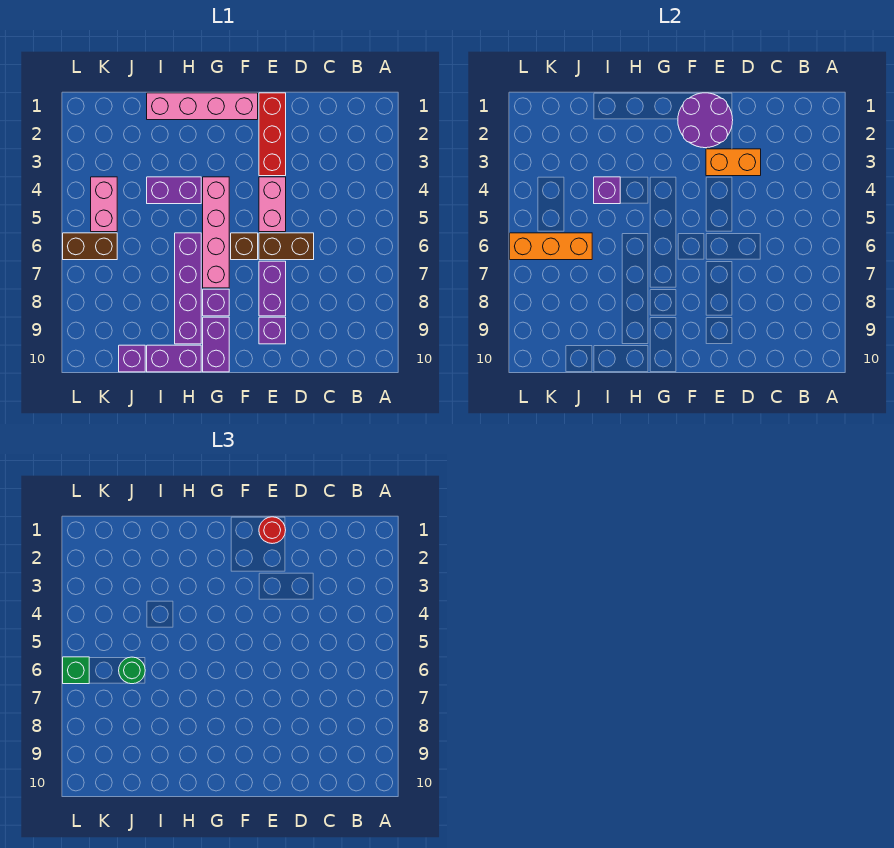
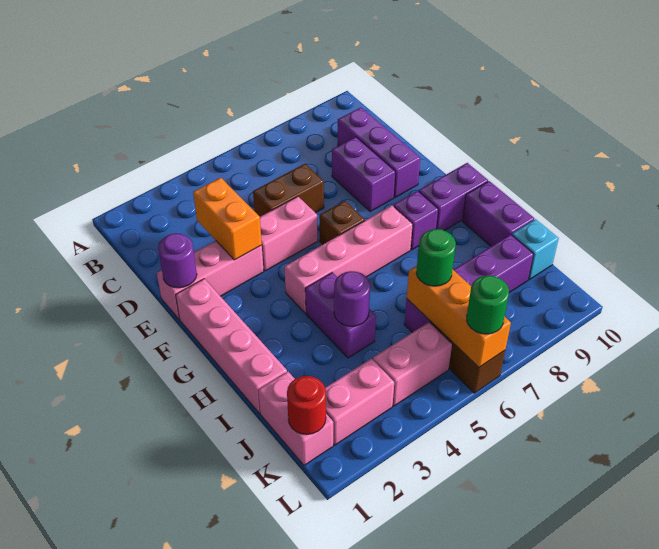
brown brick D6:E6 level 1 -> brown brick D5:D6 level 1
red brick E1:E3 level 1 -> pink brick E1:E3 level 1
purple round brick E1:F2 level 2 -> purple round brick E1 level 2
red round brick E1 level 3 -> red round brick K1 level 2
purple brick E7:E8 level 1 -> purple brick D8:E8 level 1
purple brick E9 level 1 -> purple brick C9:E9 level 1
purple brick H6:H9 level 1 -> purple brick J6:J9 level 1
purple brick I4 level 2 -> purple round brick I4 level 2
none -> pink brick J1:K1 level 1
purple brick J10 level 1 -> cyan brick J10 level 1
none -> pink brick K2:K3 level 1
green brick L6 level 3 -> green round brick L6 level 3

